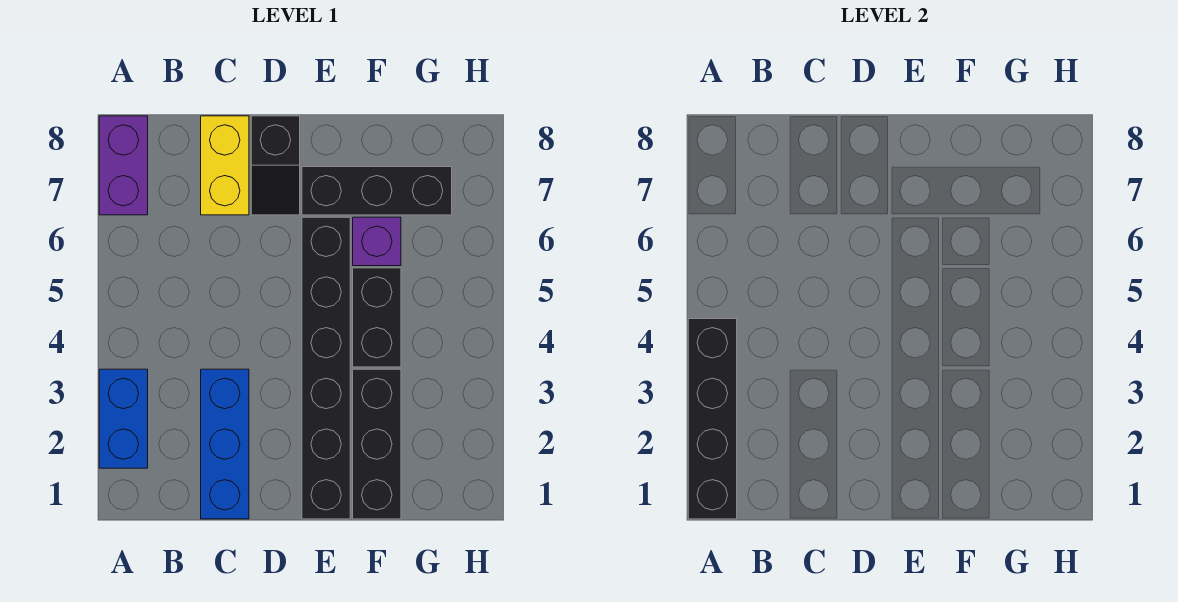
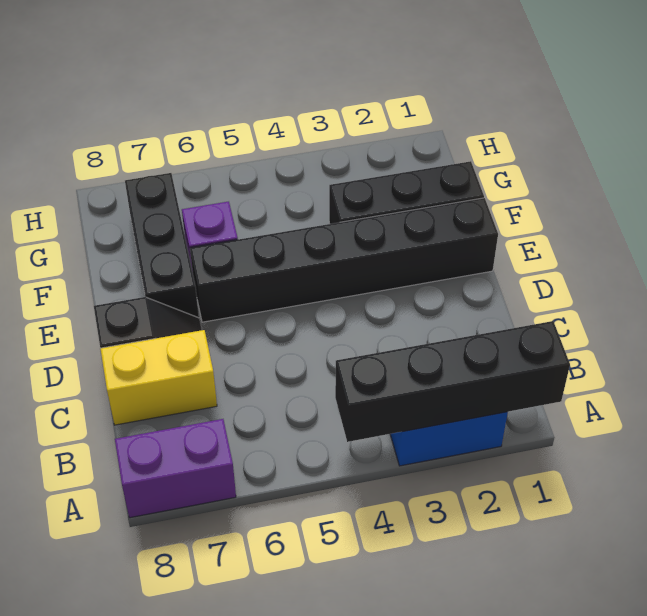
blue brick C1:C3 level 1 -> none
black brick F4:F5 level 1 -> none

